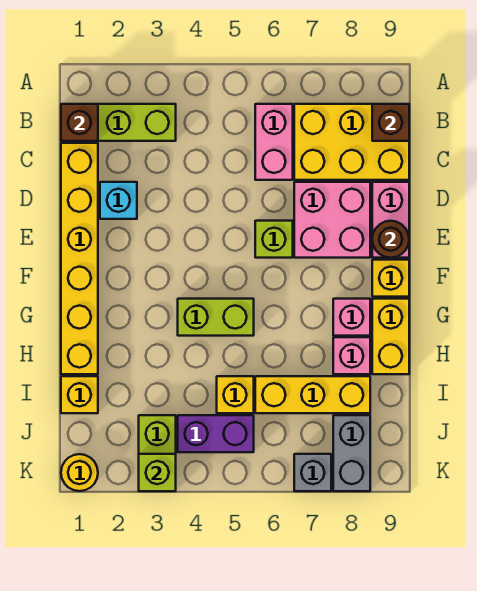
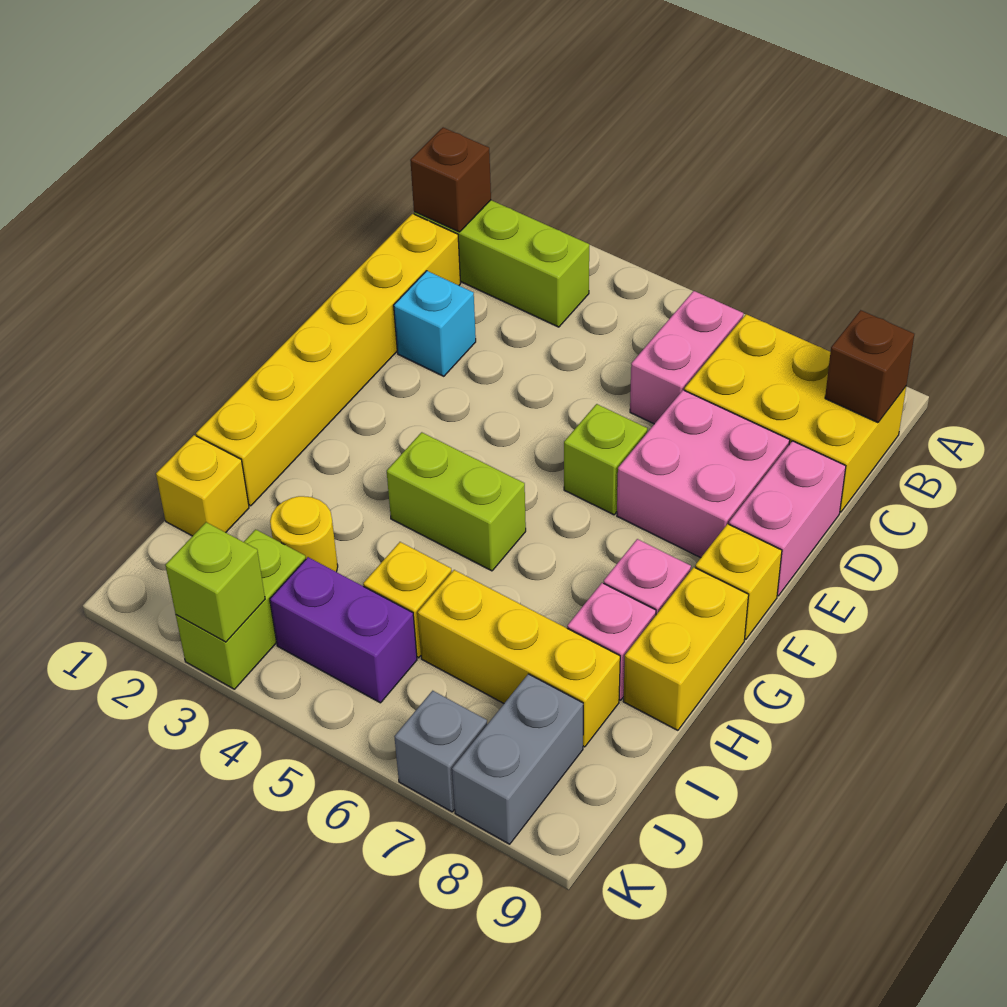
brown round brick E9 level 2 -> none
yellow round brick K1 level 1 -> yellow round brick I3 level 1

